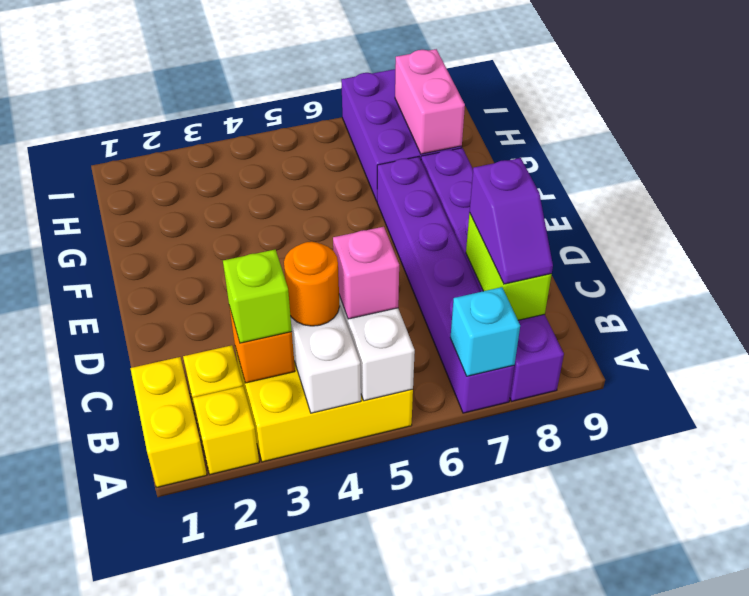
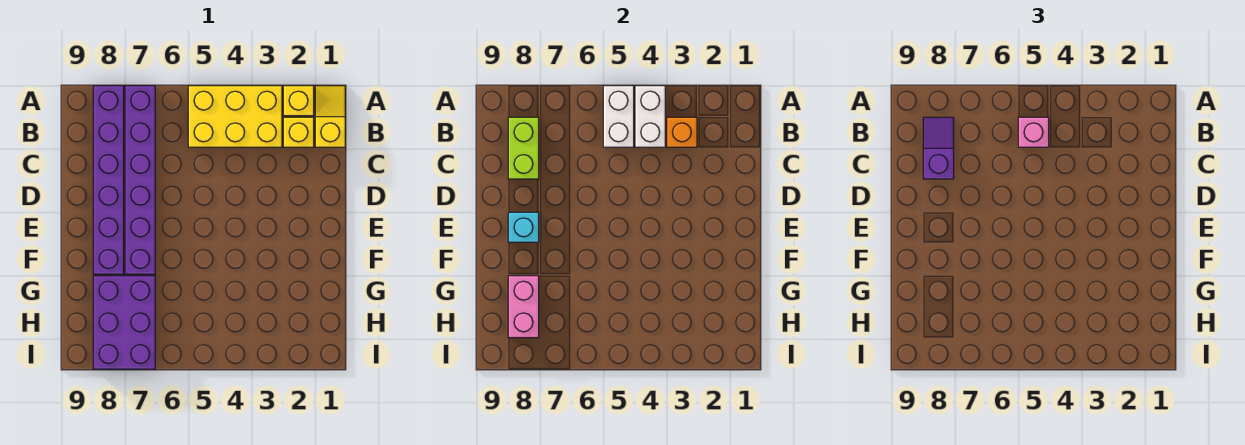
yellow brick A1:B1 level 1 -> yellow slope A1:B1 level 1 top B
cyan brick A7 level 2 -> cyan brick E8 level 2
lime brick B3 level 3 -> none
orange round brick B4 level 3 -> none

